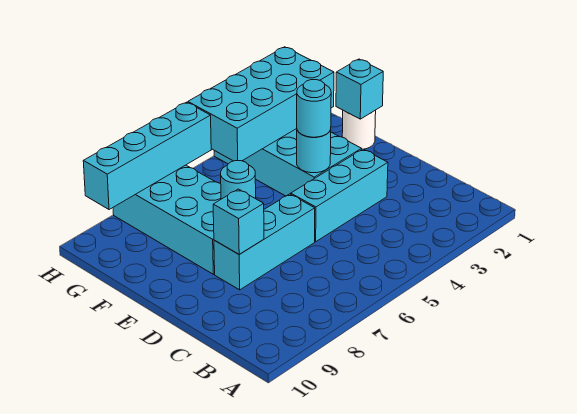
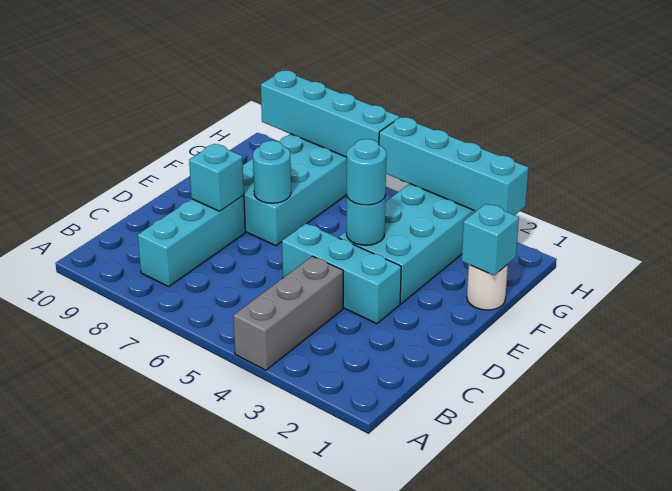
none -> grey brick A4:C4 level 1
cyan brick D6:D8 level 1 -> cyan brick B8:D8 level 1
cyan brick G2:H5 level 2 -> cyan brick H2:H5 level 2

